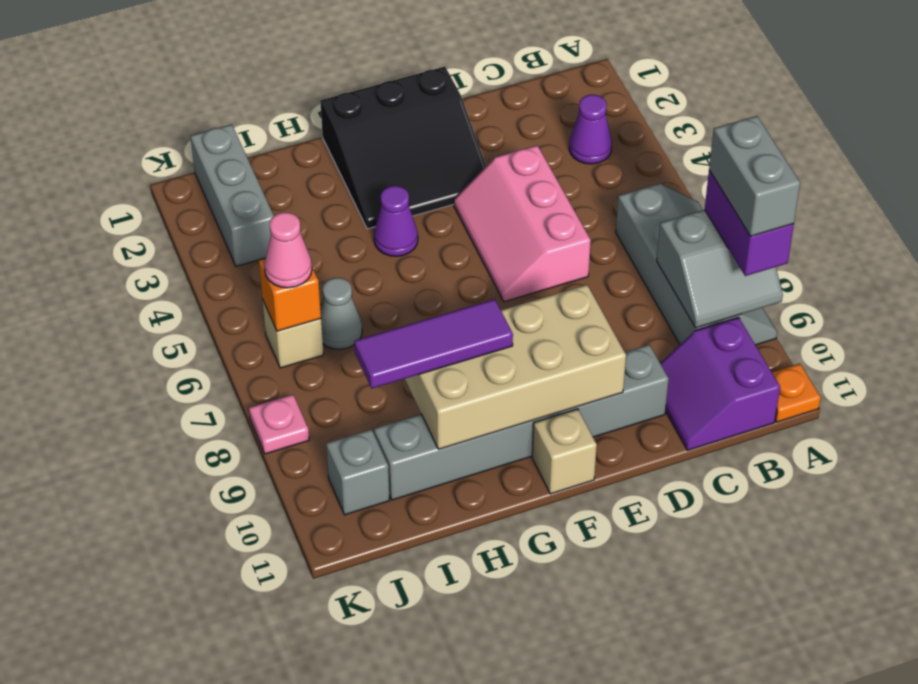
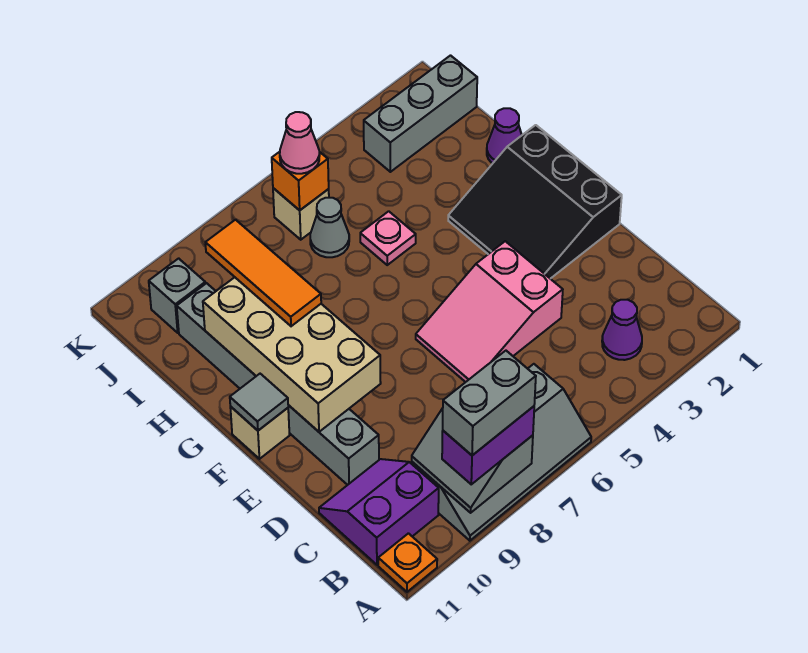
pink slope D4:E6 level 1 top D -> pink slope D4:E6 level 1 top 4
none -> grey tile F11 level 2
purple cone G4 level 1 -> purple cone H1 level 1
purple tile G9:I9 level 3 -> orange tile G9:I9 level 3
pink plate K8 level 1 -> pink plate H5 level 1

